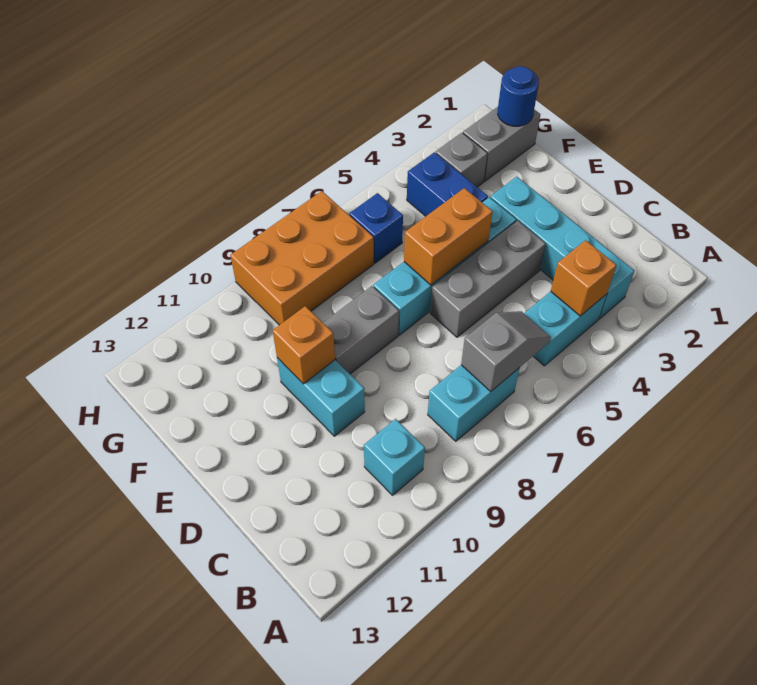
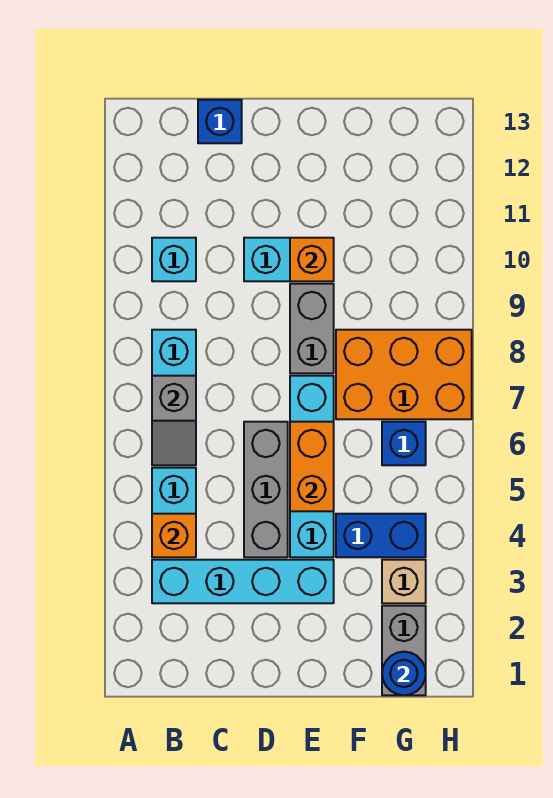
none -> blue brick C13 level 1
grey brick G3 level 1 -> tan brick G3 level 1
orange brick G7:H9 level 1 -> orange brick F7:H8 level 1

